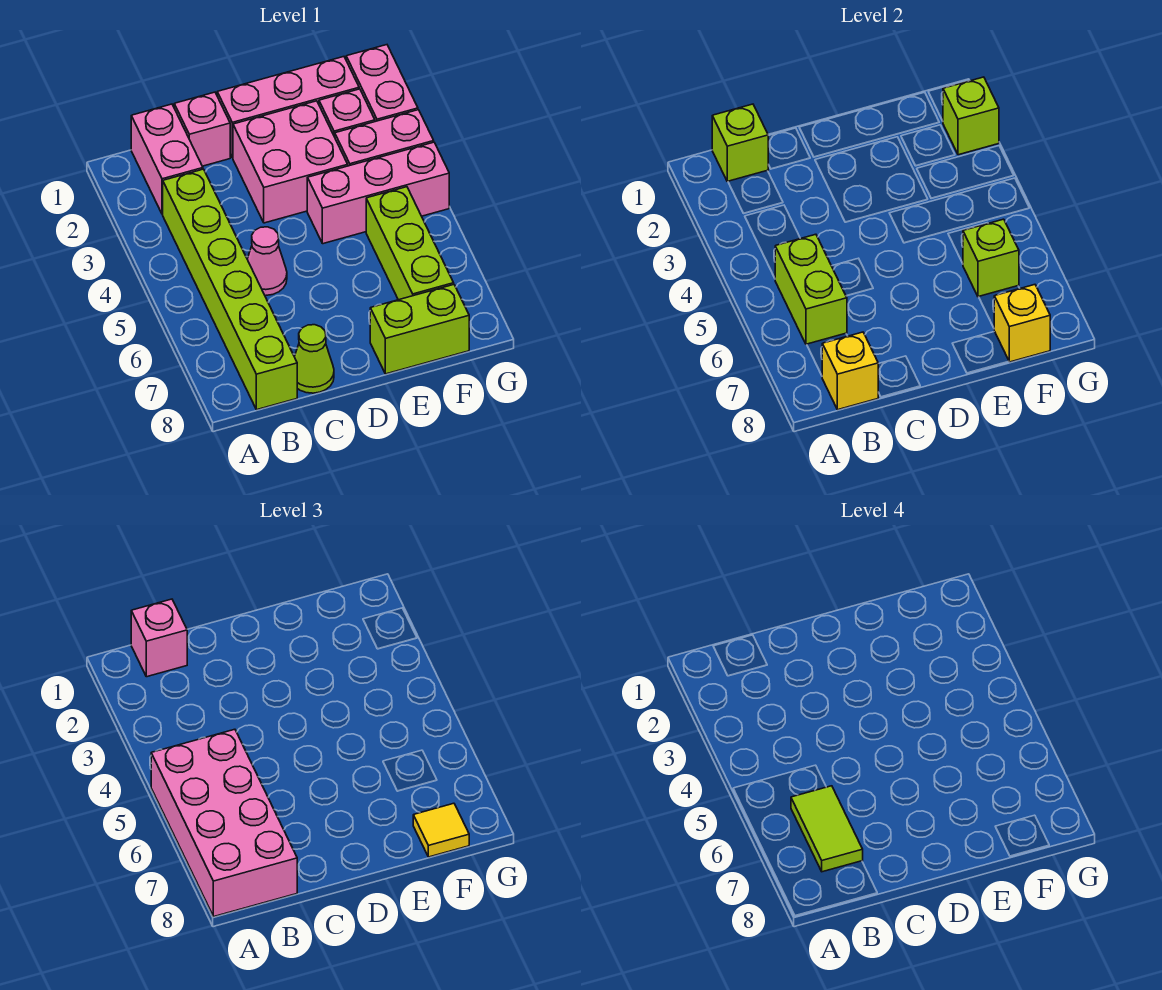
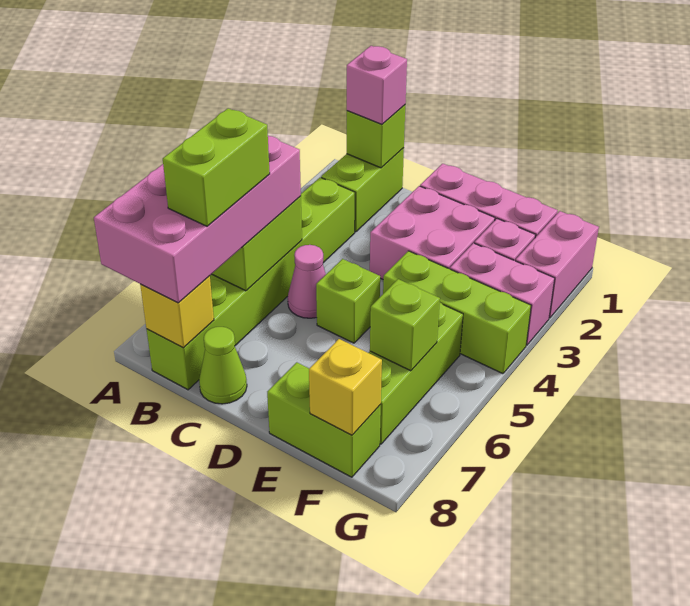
pink brick B1:B2 level 1 -> lime brick B1:B2 level 1
lime tile B6:B7 level 4 -> lime brick B6:B7 level 4
pink brick C1 level 1 -> none
pink brick E4:G4 level 1 -> lime brick E4:G4 level 1
yellow tile F8 level 3 -> none
lime brick G2 level 2 -> lime brick D5 level 1

